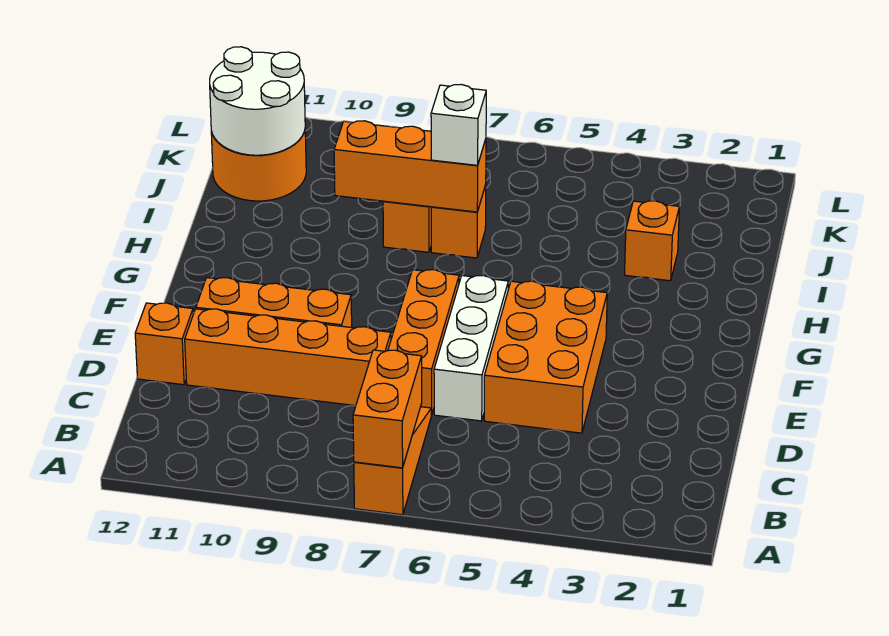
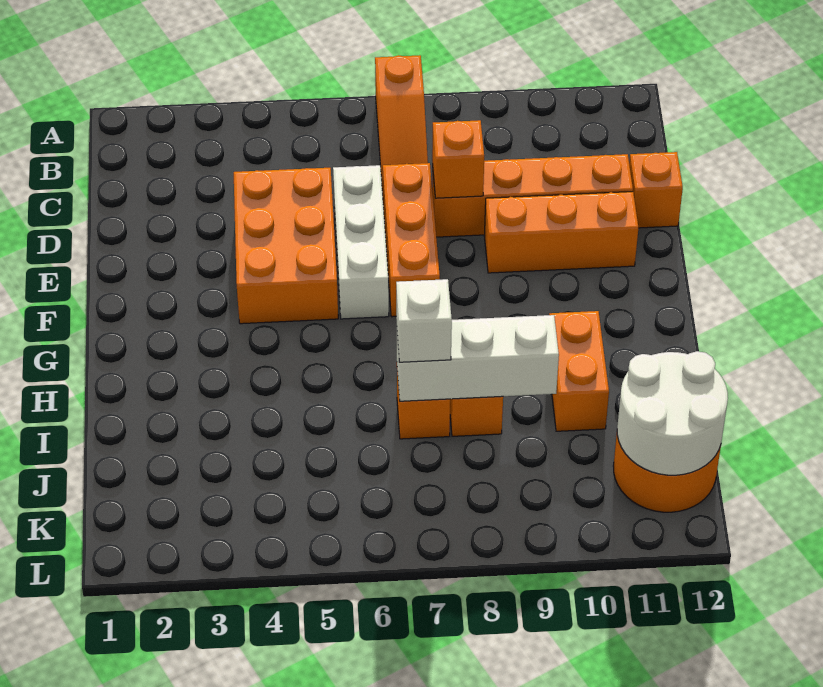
orange brick A7:B7 level 2 -> orange brick H10:I10 level 1
orange brick I3 level 1 -> orange brick D8 level 2
orange brick I7:I9 level 2 -> white brick I7:I9 level 2

